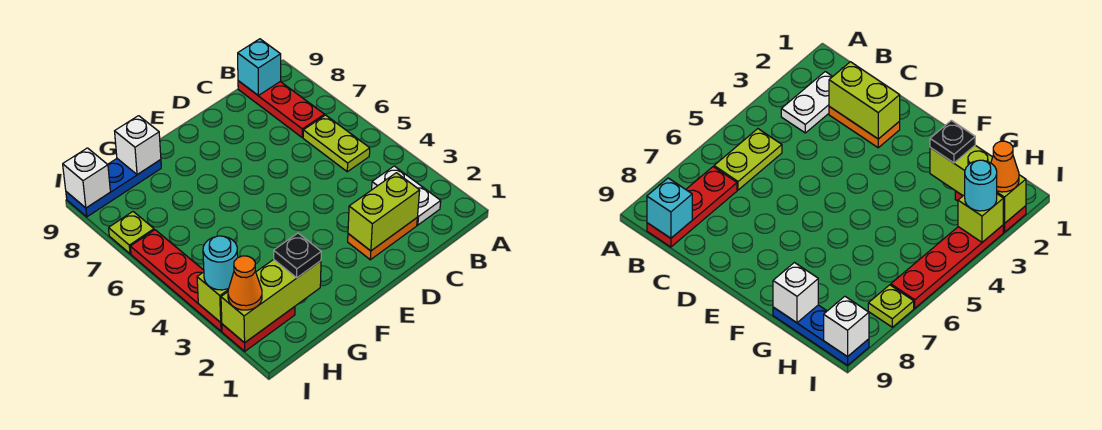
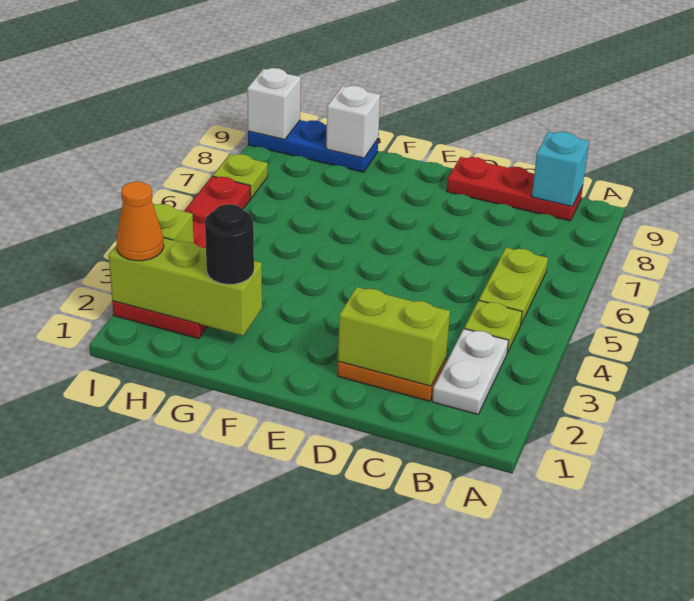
none -> lime plate B4 level 1
red plate B7:B9 level 1 -> red plate B9:D9 level 1
black plate G2 level 3 -> black round brick G2 level 3
cyan round brick I3 level 3 -> none

